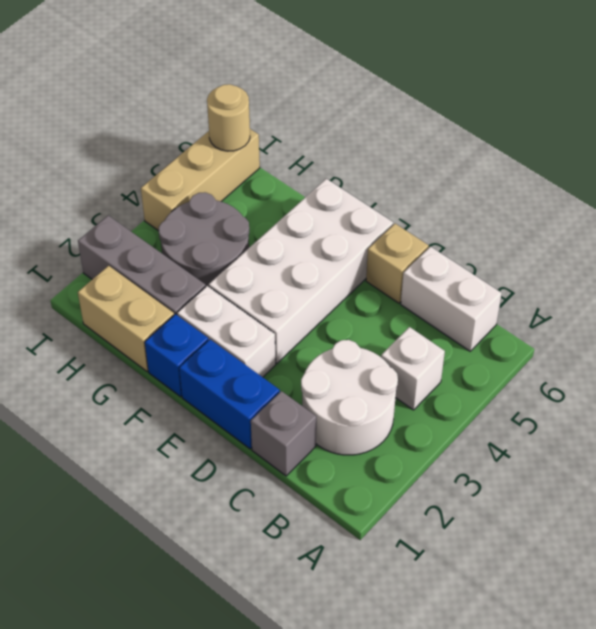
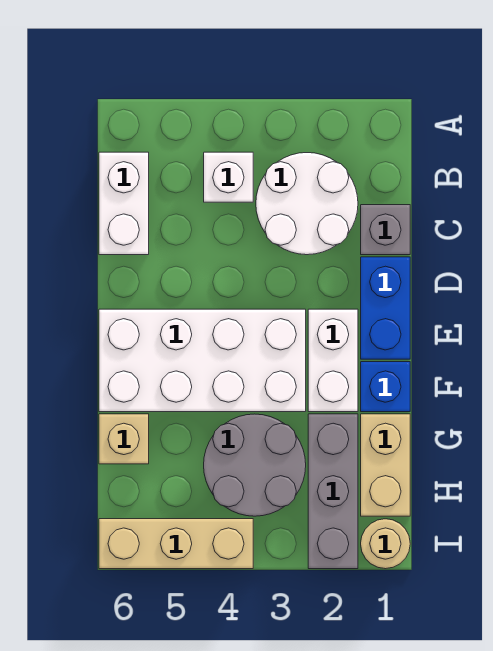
tan brick D6 level 1 -> tan brick G6 level 1
tan round brick I6 level 2 -> tan round brick I1 level 1

